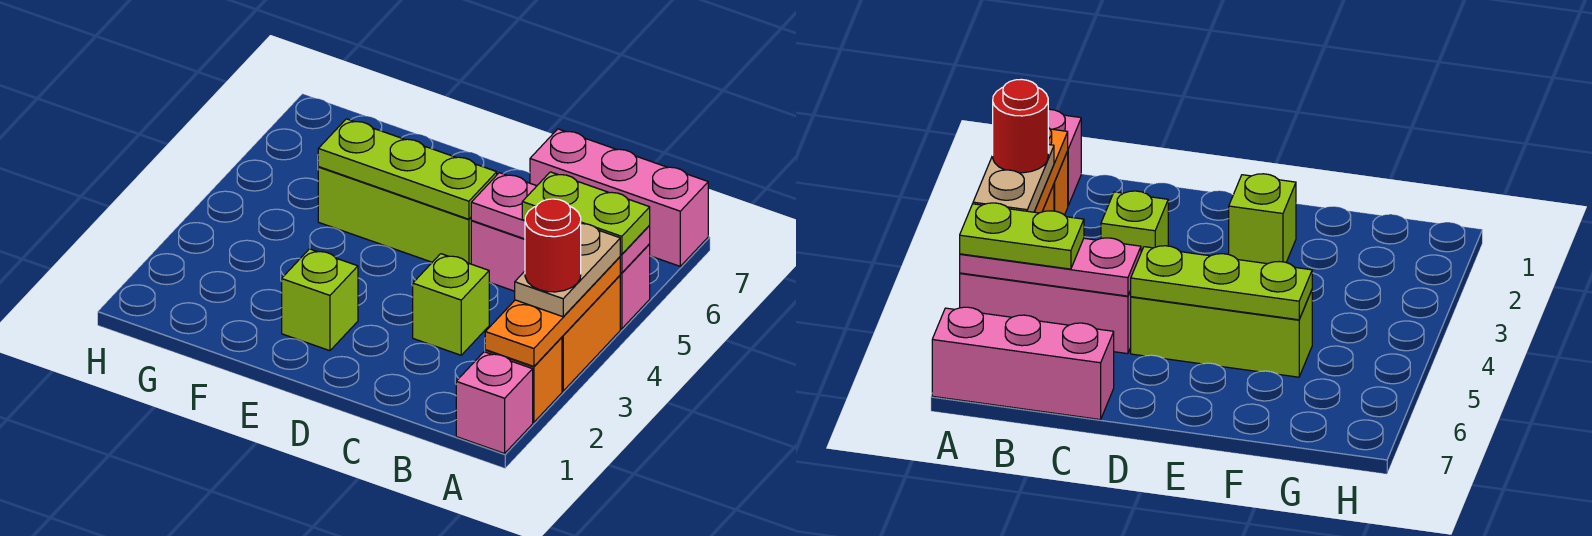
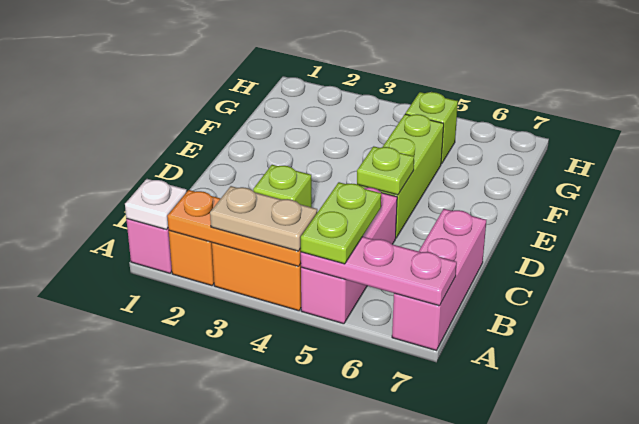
none -> white plate A1 level 2
red round brick A3 level 4 -> none
pink plate A5:C5 level 2 -> pink plate A5:A7 level 2
lime plate D5:F5 level 2 -> lime plate D5 level 2
lime brick E2 level 1 -> lime brick G5 level 1

